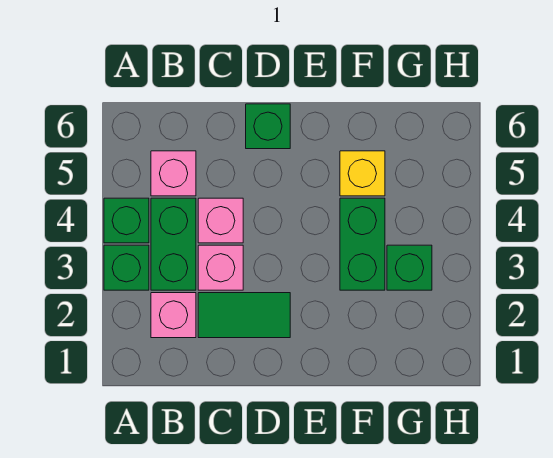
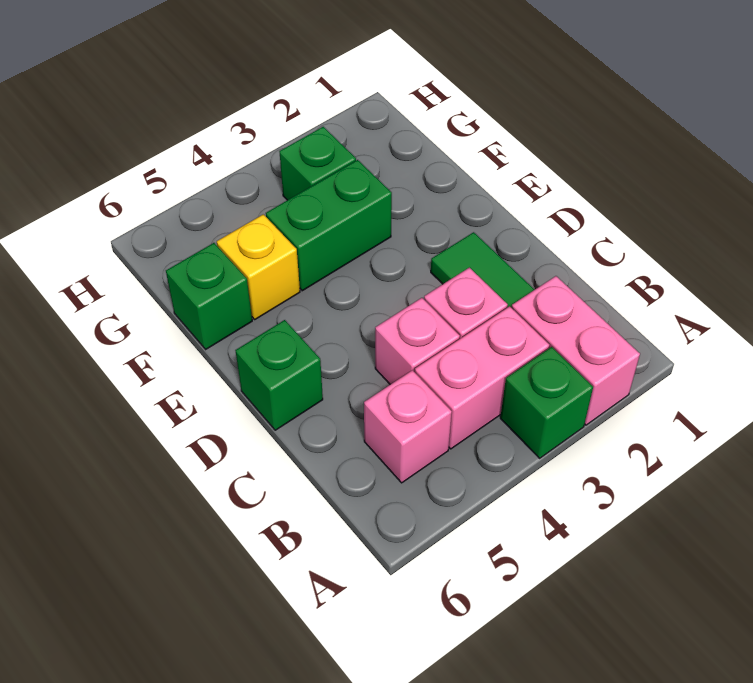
green brick A4 level 1 -> green brick F6 level 1
pink brick B2 level 1 -> pink brick A2:B2 level 1
green brick B3:B4 level 1 -> pink brick B3:B4 level 1

